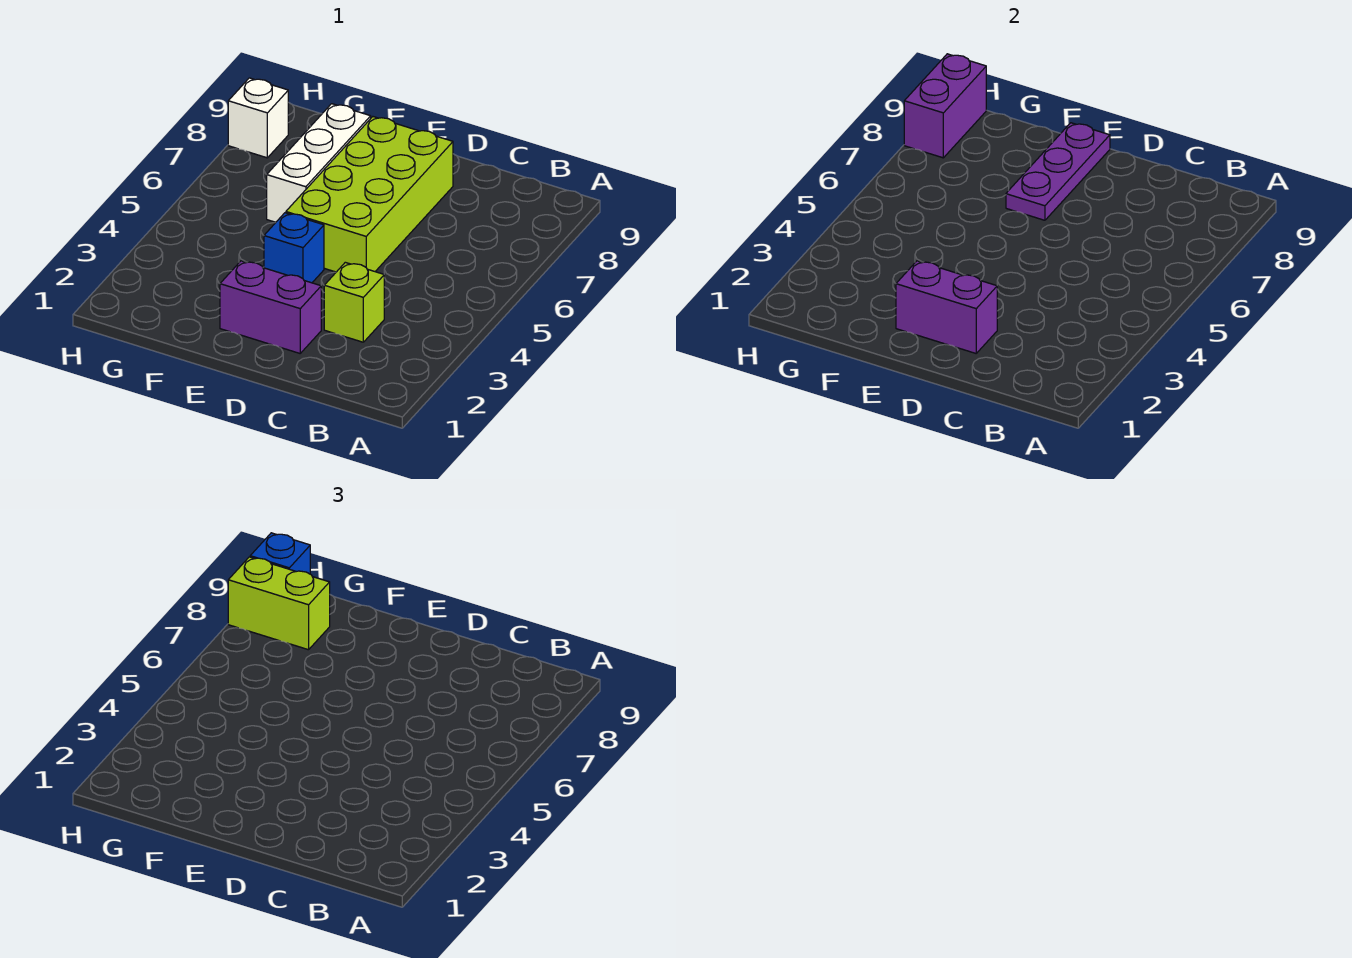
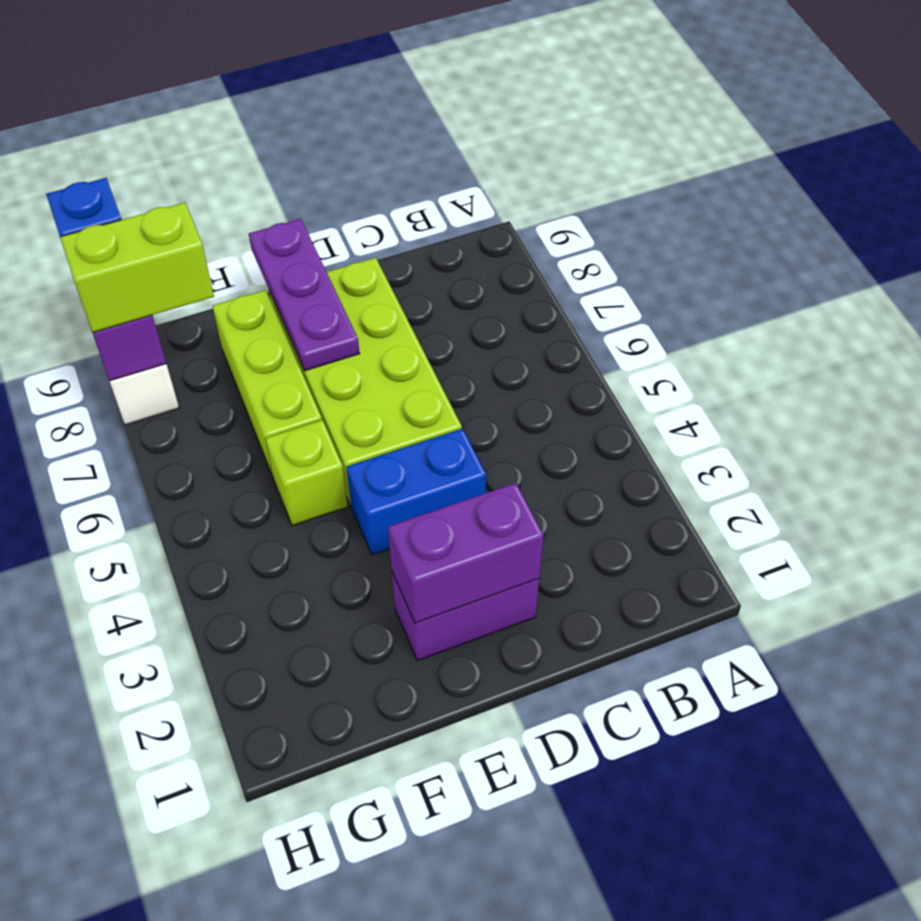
lime brick C3 level 1 -> lime brick F5 level 1
blue brick E4 level 1 -> blue brick D4:E4 level 1
white brick F6:F8 level 1 -> lime brick F6:F8 level 1

